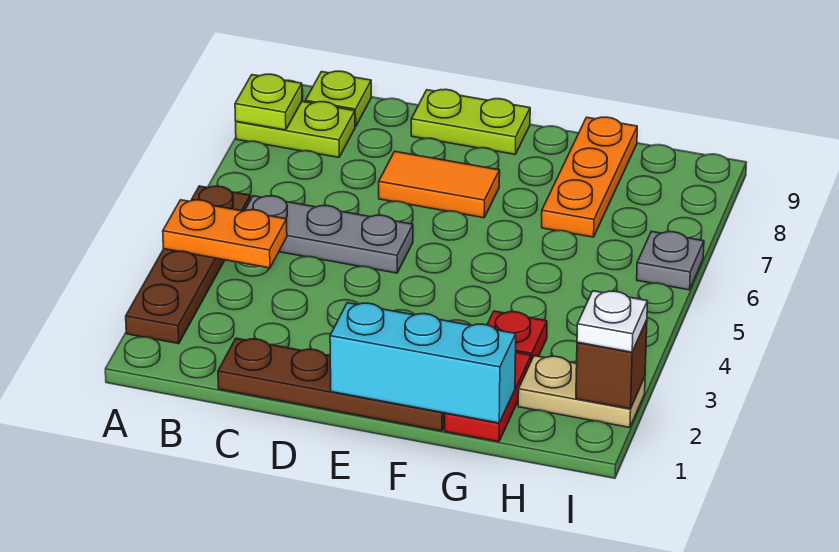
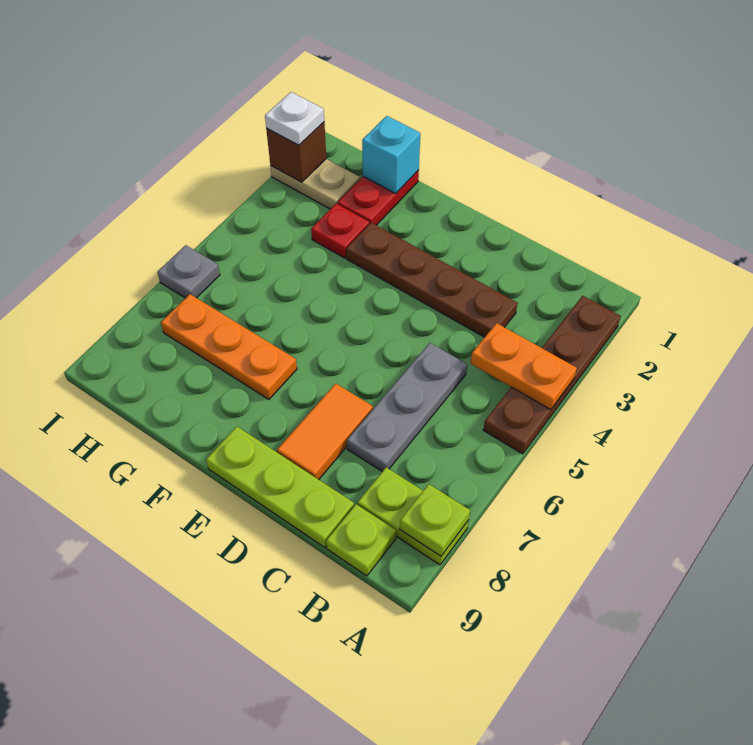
grey plate B5:D5 level 1 -> grey plate C5:C7 level 1
brown plate C1:F1 level 1 -> brown plate C3:F3 level 1
orange tile D7:E7 level 1 -> orange tile D7:D8 level 1
lime plate D9:E9 level 1 -> lime plate C9:E9 level 1
cyan brick E1:G1 level 2 -> cyan brick G1 level 2
orange plate G7:G9 level 1 -> orange plate F7:H7 level 1

